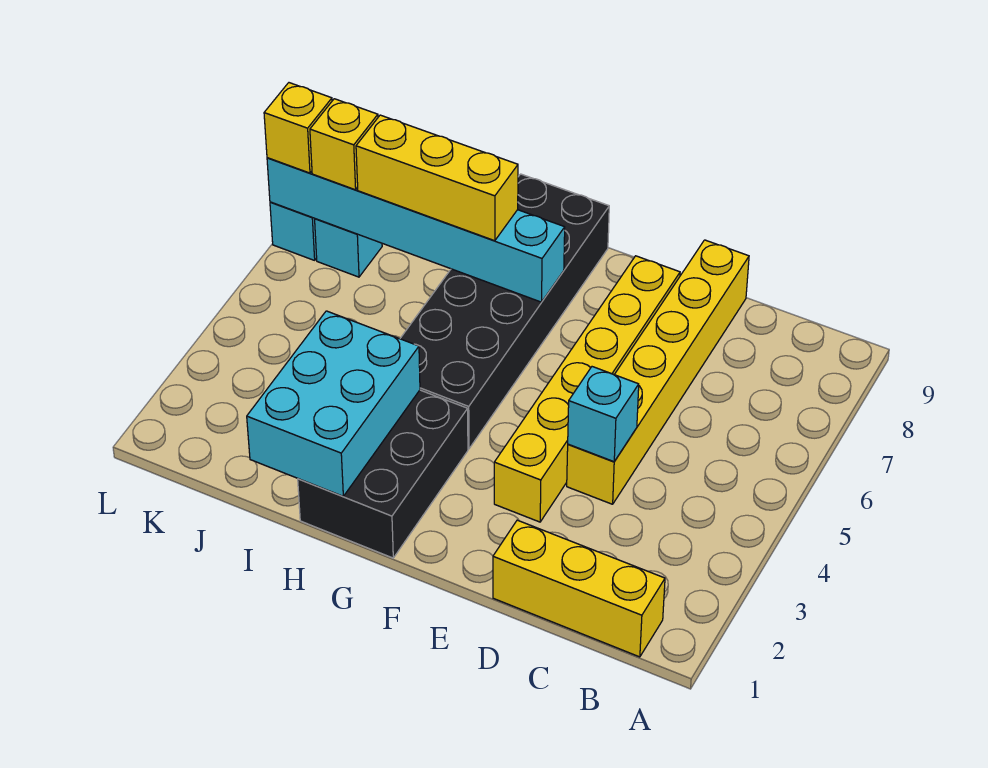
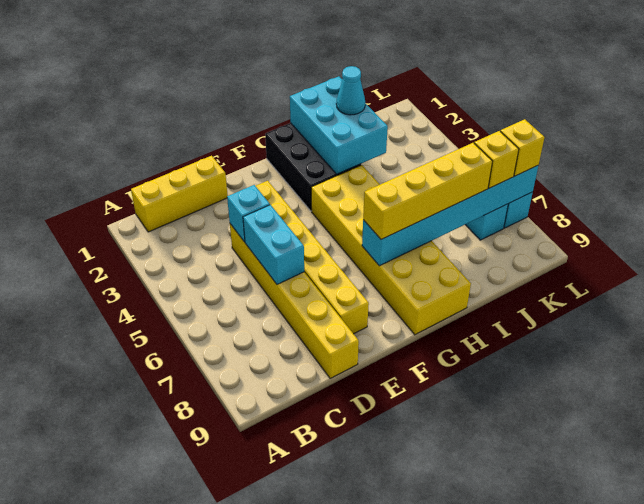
none -> cyan brick D5:D6 level 2
black brick G4:H9 level 1 -> yellow brick G4:H9 level 1
yellow brick H7:J7 level 3 -> yellow brick G7:J7 level 3
none -> cyan cone I2 level 3

